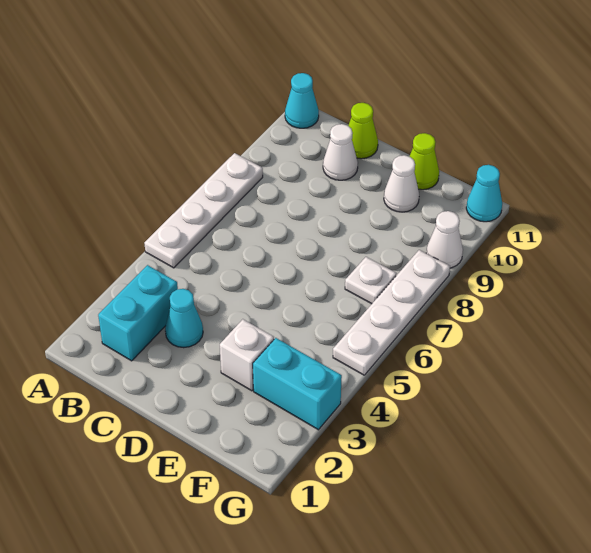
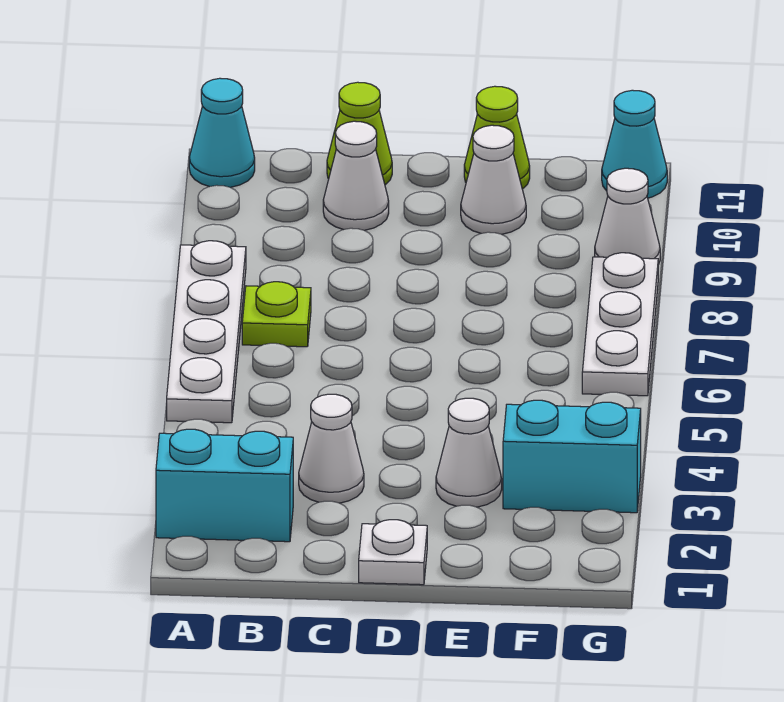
cyan brick B2:B3 level 1 -> cyan brick A2:B2 level 1
none -> lime plate B7 level 1
cyan cone C3 level 1 -> white cone C3 level 1
white brick E3 level 1 -> white cone E3 level 1
white plate F7 level 1 -> white plate D1 level 1
white plate G5:G8 level 1 -> white plate G6:G8 level 1

